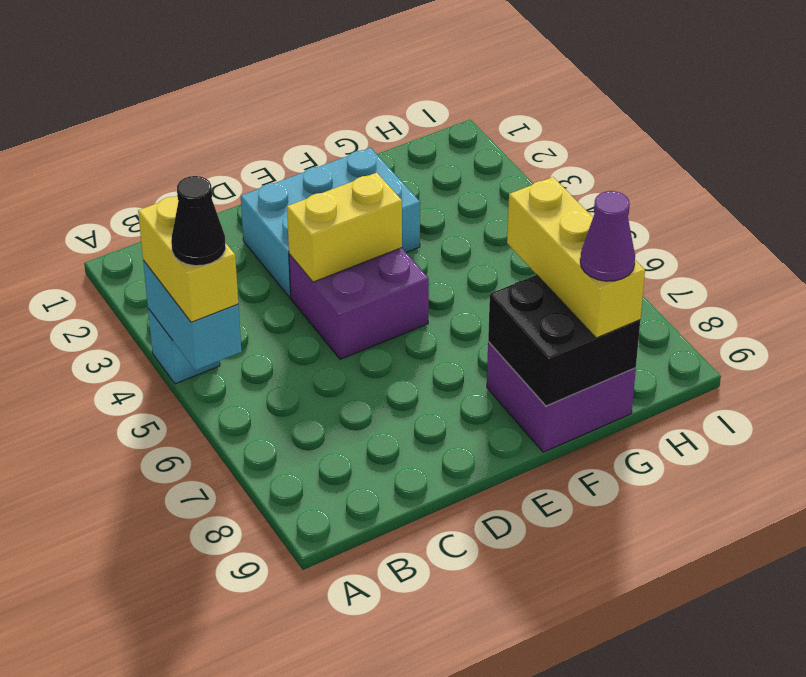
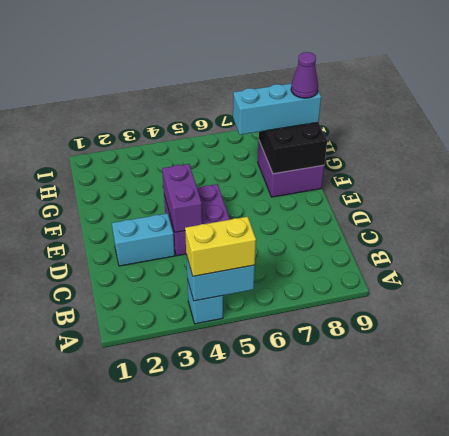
black cone A5 level 4 -> none
cyan brick D2:F3 level 1 -> cyan brick D2:D3 level 1
yellow brick D4:E4 level 2 -> purple brick D4:E4 level 2
yellow brick G7:G9 level 3 -> cyan brick G7:G9 level 3

